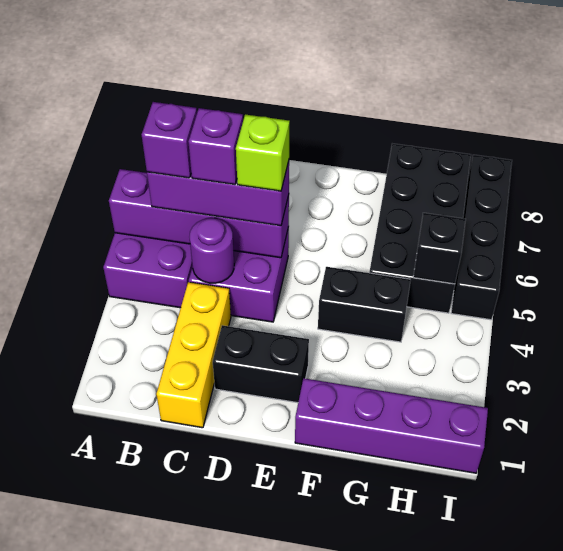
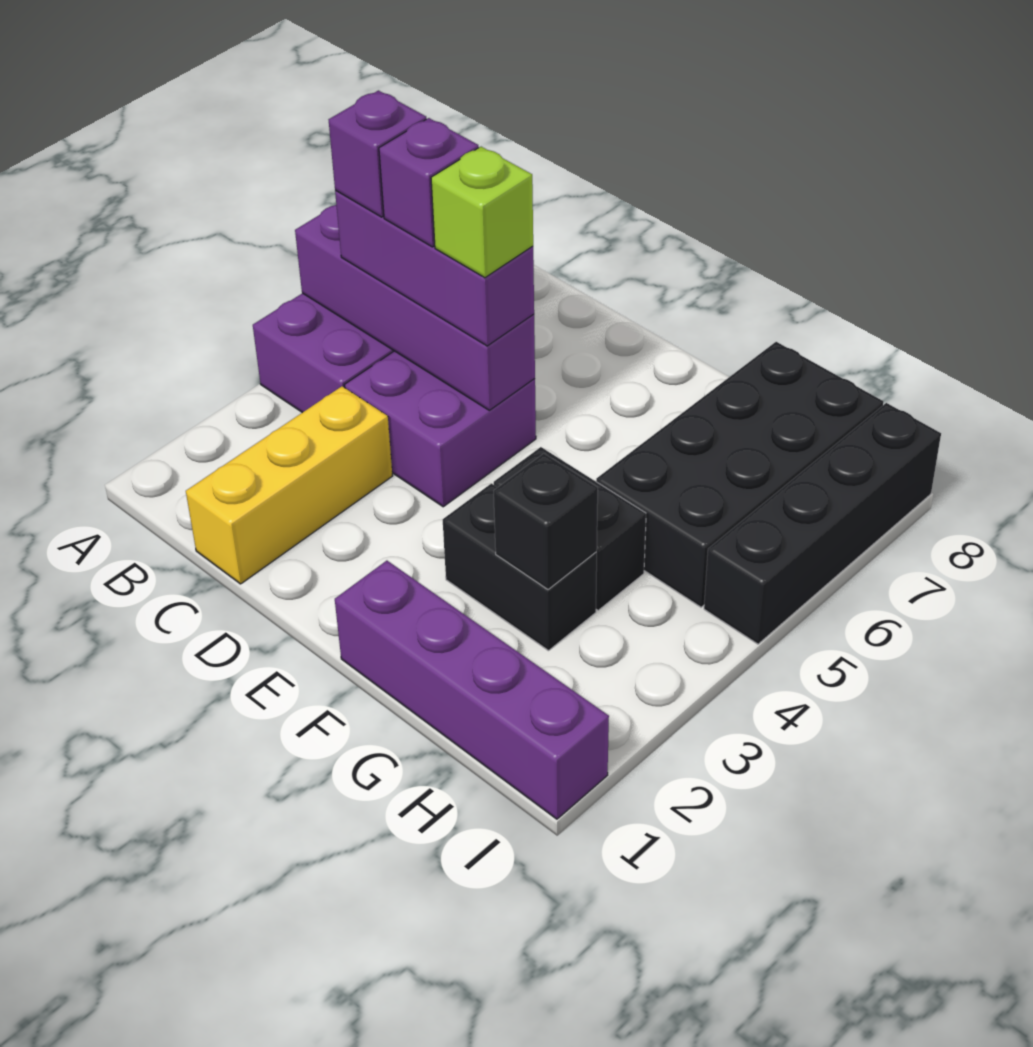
purple round brick C4 level 2 -> none
black brick D2:E2 level 1 -> black brick F3:G3 level 1
black brick H5 level 2 -> black brick G3 level 2

